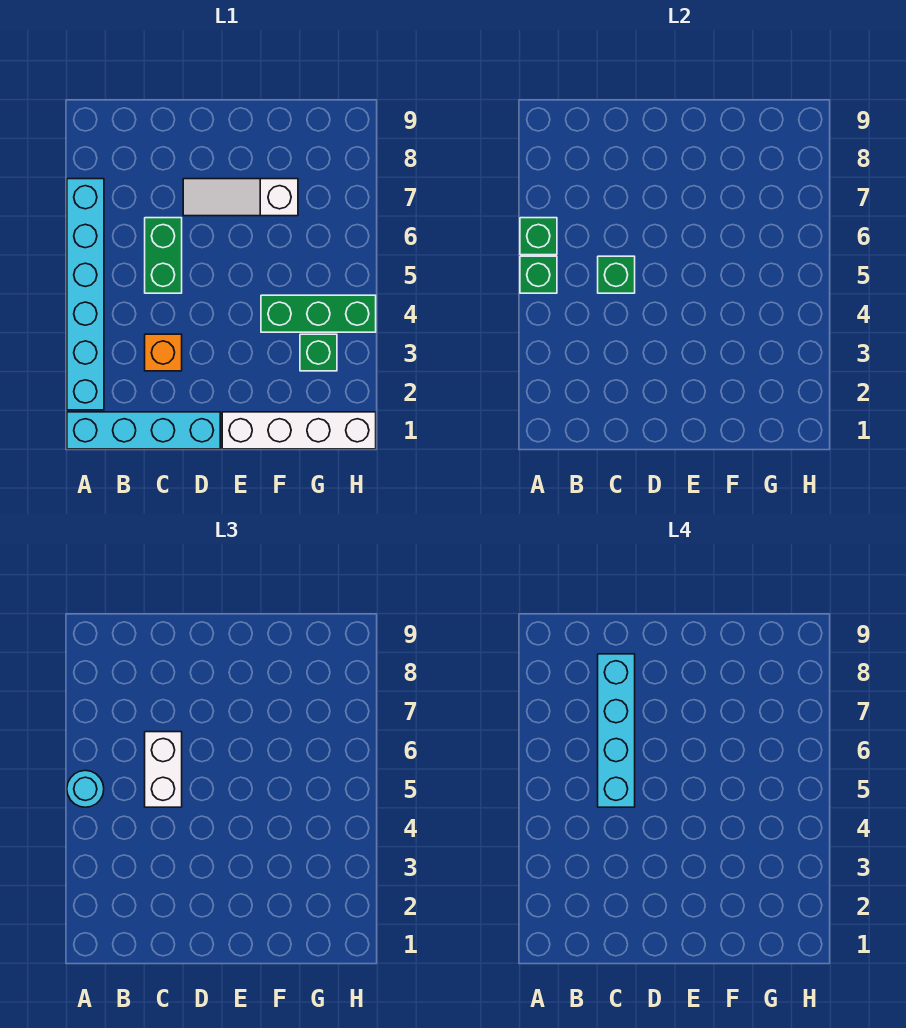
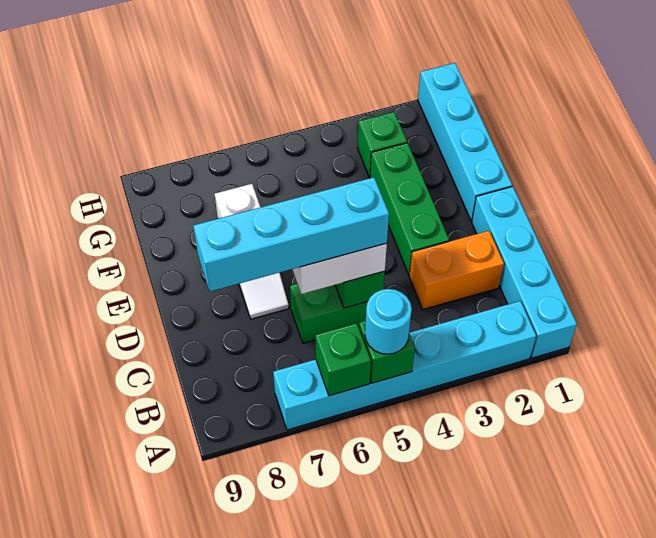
orange brick C3 level 1 -> orange brick C2:C3 level 1
white brick E1:H1 level 1 -> cyan brick E1:H1 level 1
green brick F4:H4 level 1 -> green brick D3:F3 level 1

